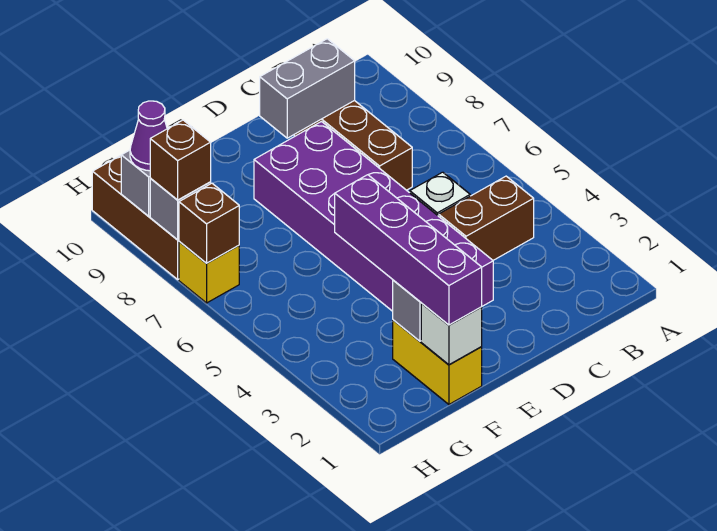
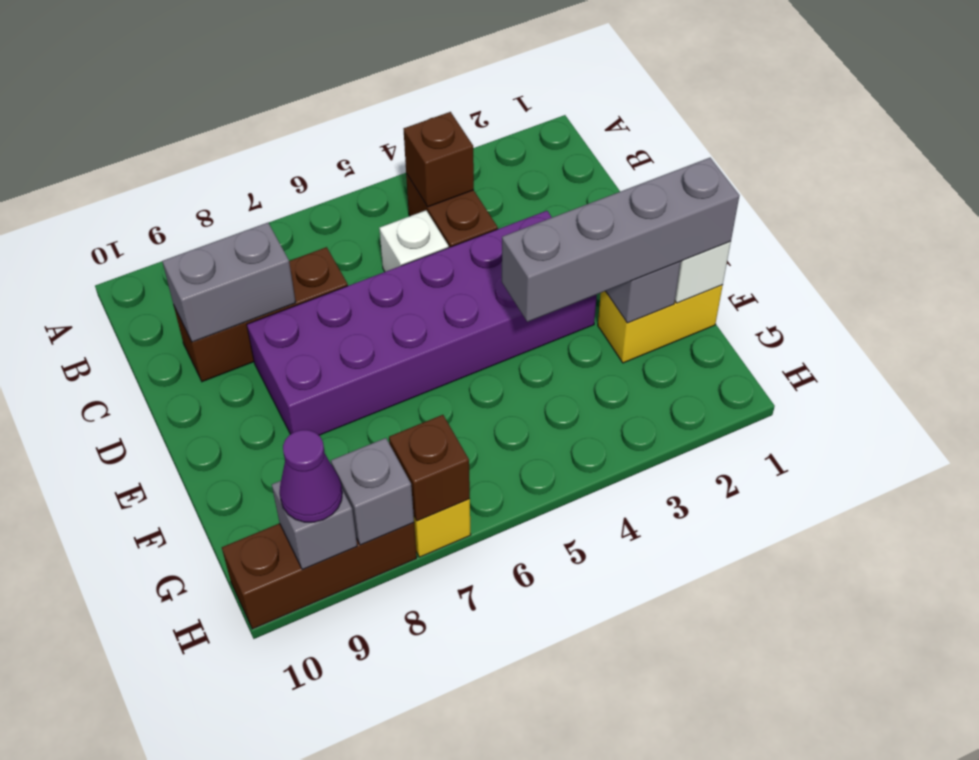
grey brick C9:D9 level 2 -> grey brick C8:C9 level 2
purple brick F1:F4 level 3 -> grey brick F1:F4 level 3
brown brick H8 level 3 -> brown brick B4 level 2

